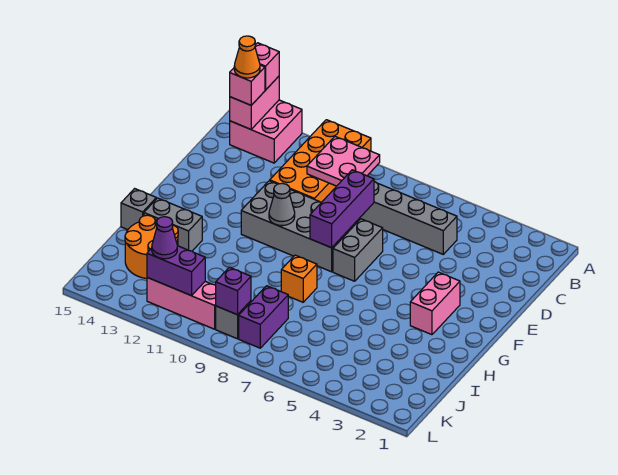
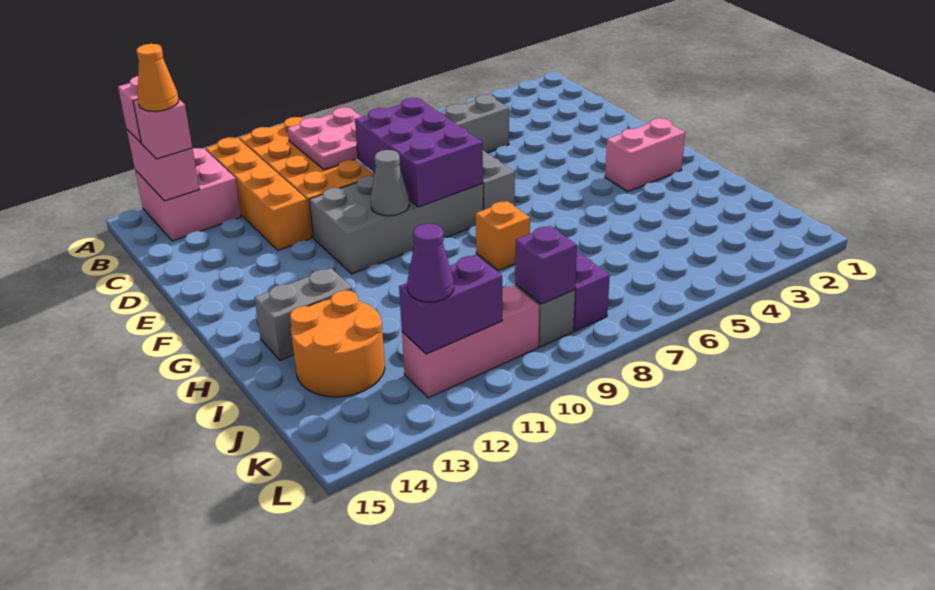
none -> orange brick A12:D12 level 1
purple brick D8:F8 level 2 -> purple brick D8:F9 level 2
pink brick F3:G3 level 1 -> pink brick G2:G3 level 1
grey brick H15 level 1 -> none

